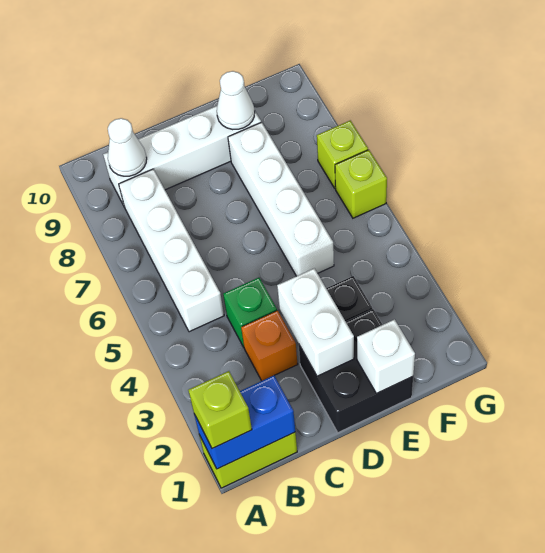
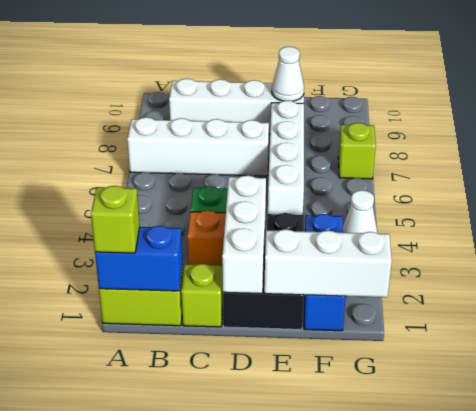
white brick B5:B8 level 1 -> white brick A7:D7 level 1
white cone B9 level 2 -> white cone G4 level 1
white brick D2:D3 level 2 -> white brick D1:D3 level 2
white brick E1 level 2 -> white brick E1:G1 level 2
none -> blue brick F1:F3 level 1
lime brick G6 level 1 -> lime brick C1 level 1

